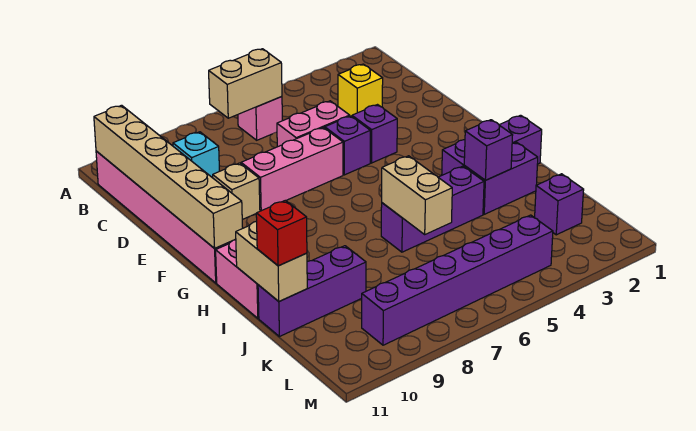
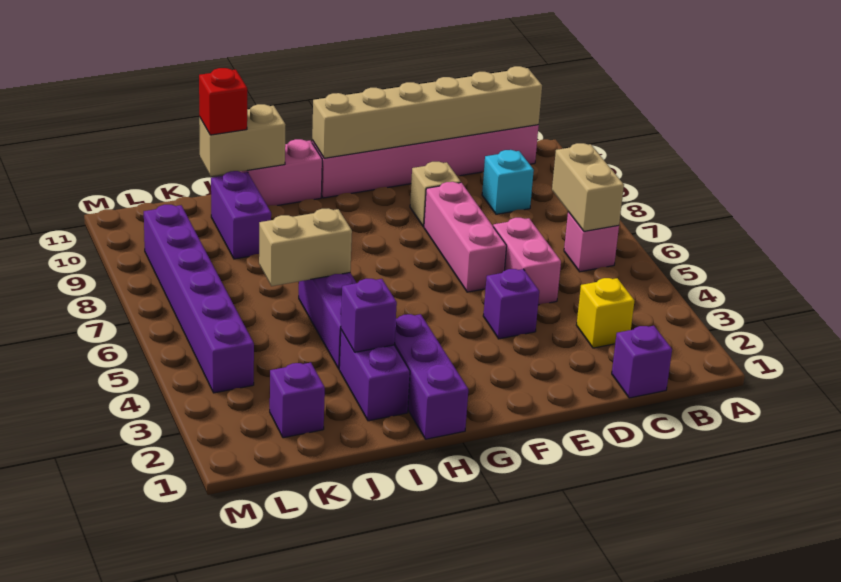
purple brick E5 level 1 -> purple brick C1 level 1
purple brick J9:J11 level 1 -> purple brick J9:J10 level 1

